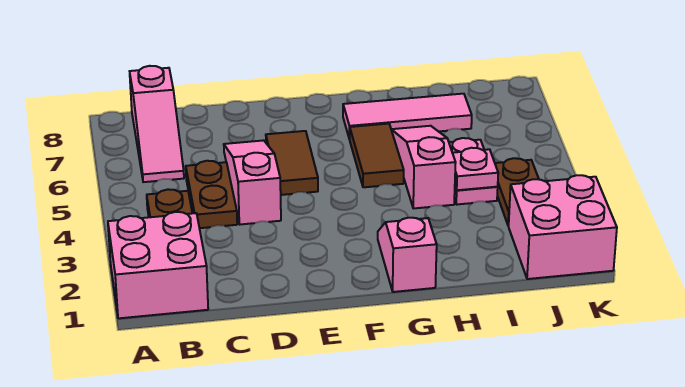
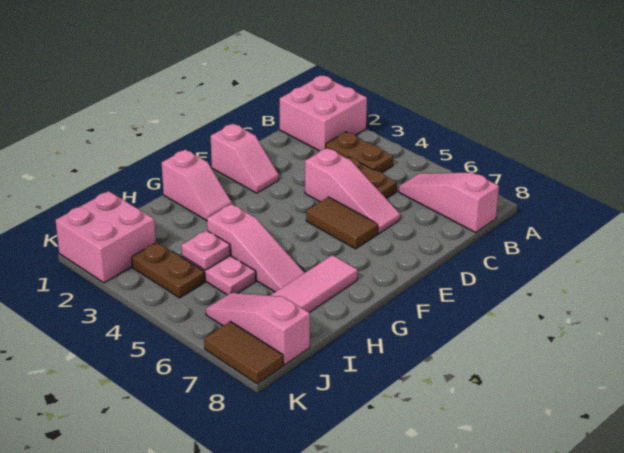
none -> pink slope E1:E2 level 1 top 1
brown tile G5:G6 level 1 -> brown tile K7:K8 level 1
none -> pink slope J6:J8 level 1 top 8

